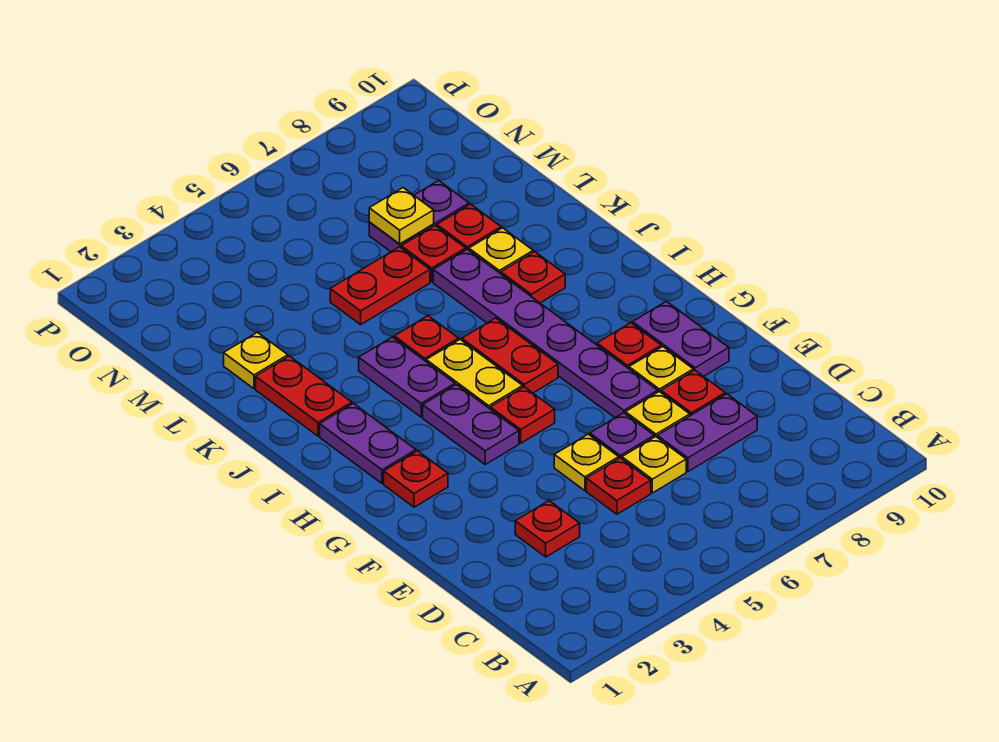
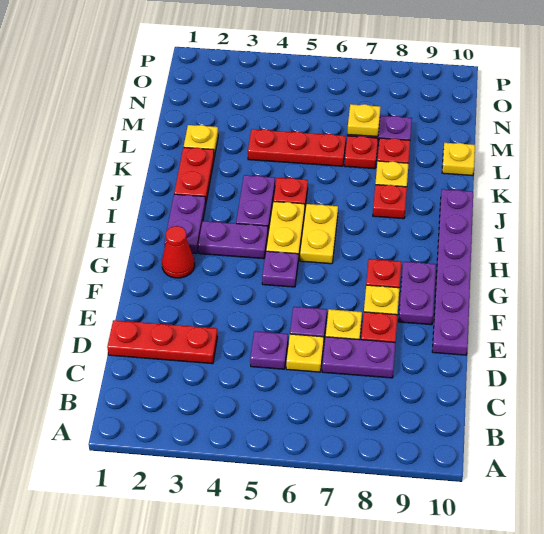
red plate D3 level 1 -> red plate D1:D3 level 1
red plate D5 level 1 -> purple plate D5 level 1
yellow plate E5 level 1 -> yellow plate L10 level 1
purple plate F7:K7 level 1 -> purple plate E10:J10 level 1
red plate G2 level 1 -> red cone G2 level 1
purple plate G4:H4 level 1 -> purple plate H3:H4 level 1
red plate G5 level 1 -> purple plate G5 level 1
red plate H6:I6 level 1 -> yellow plate H6:I6 level 1
red plate L5:L6 level 1 -> red plate L4:L6 level 1

